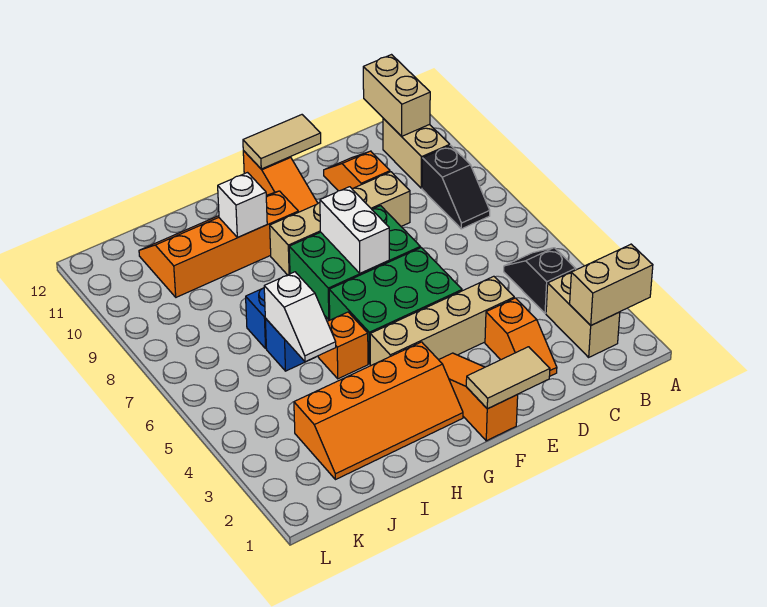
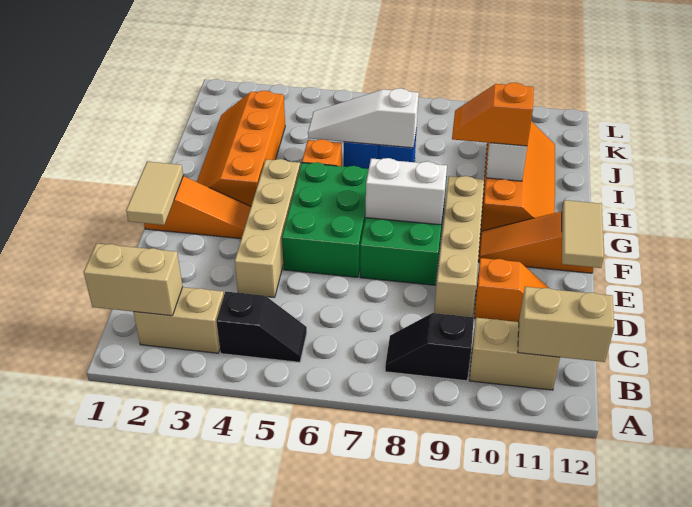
tan brick A2:B2 level 2 -> tan brick B1:B2 level 2
orange slope D2:D3 level 1 top 3 -> orange slope H9:H10 level 3 top 10
white slope I5:I6 level 2 top 6 -> white slope I5:I7 level 2 top 7

